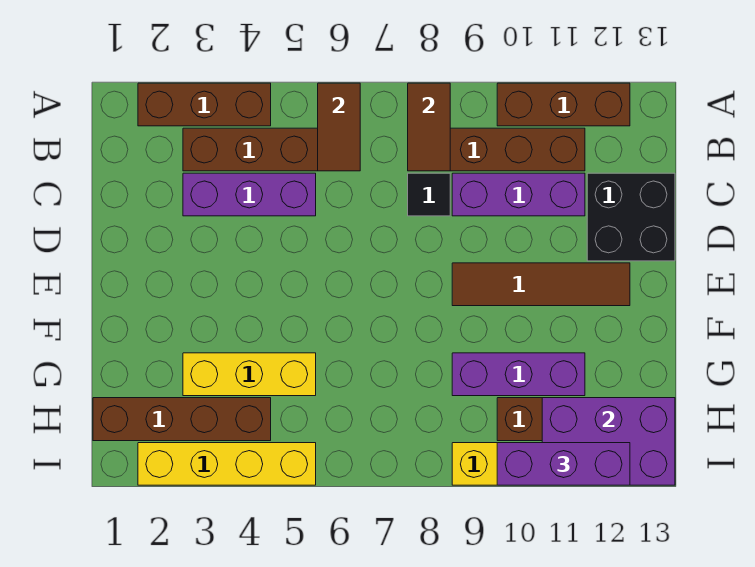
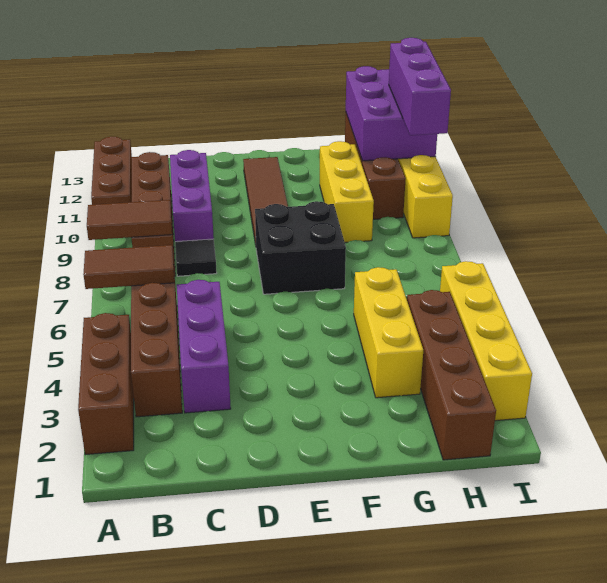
black brick C12:D13 level 1 -> black brick E7:F8 level 1
purple brick G9:G11 level 1 -> yellow brick G9:G11 level 1

